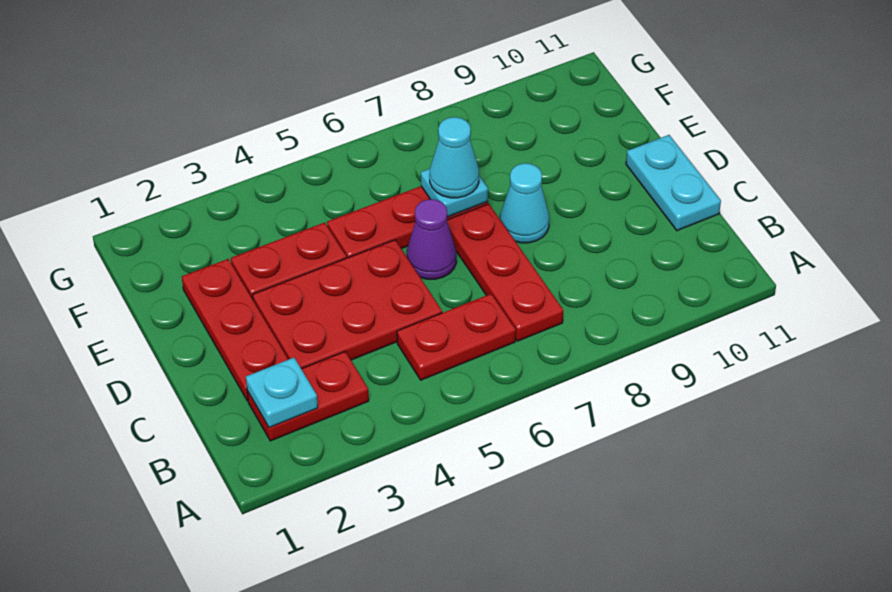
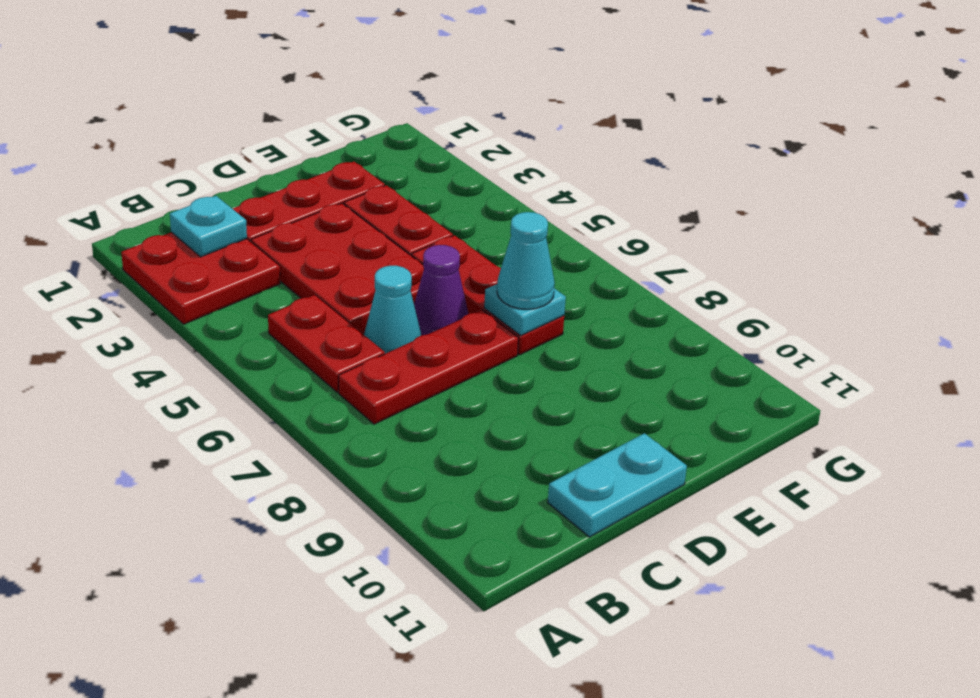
red plate B2:B3 level 1 -> red plate A2:B3 level 1
cyan cone D8 level 1 -> cyan cone C6 level 1

